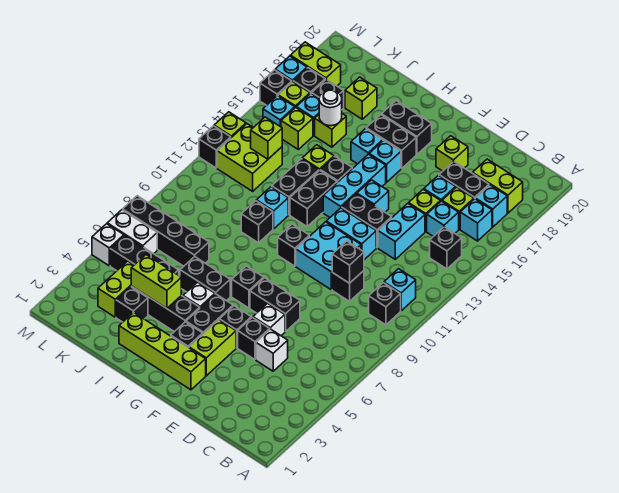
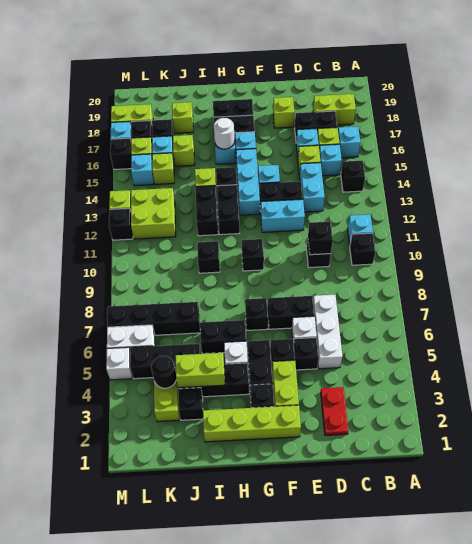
cyan brick B17 level 1 -> none
none -> red plate D2:D3 level 1
white brick D5 level 1 -> white brick D5:D7 level 1
cyan brick E10:F11 level 1 -> none
cyan brick I11 level 1 -> none
white round brick J16 level 2 -> white round brick H16 level 2
none -> black round brick K4 level 2
lime brick K13 level 2 -> none

